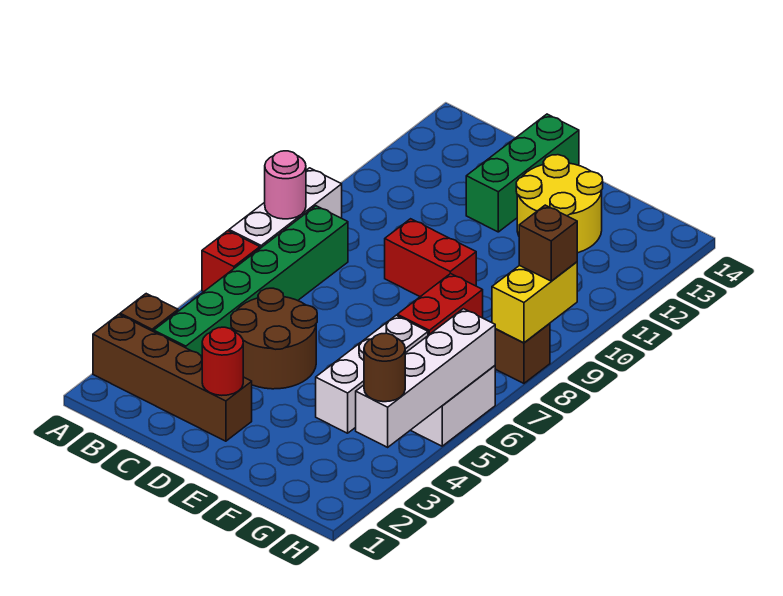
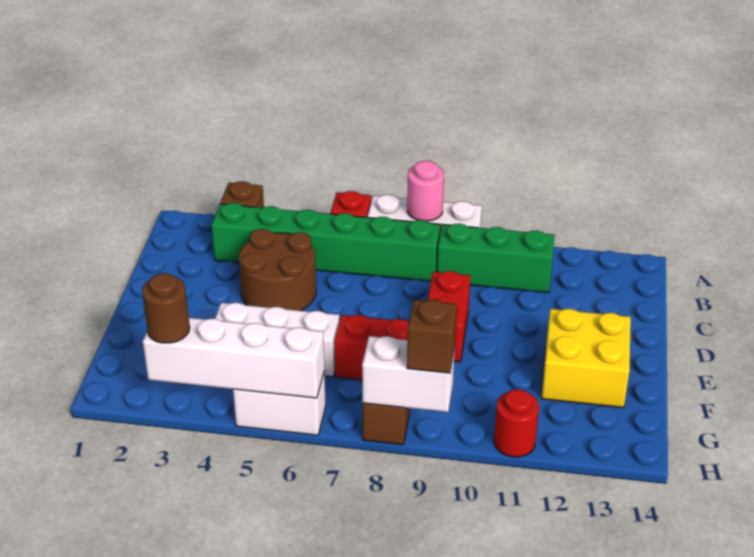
brown brick A2:D2 level 1 -> none
red round brick D2 level 2 -> red round brick H11 level 1
green brick D12:D14 level 1 -> green brick B9:B11 level 1
yellow round brick E12:F13 level 1 -> yellow brick E12:F13 level 1
yellow brick H8:H9 level 2 -> white brick H8:H9 level 2

